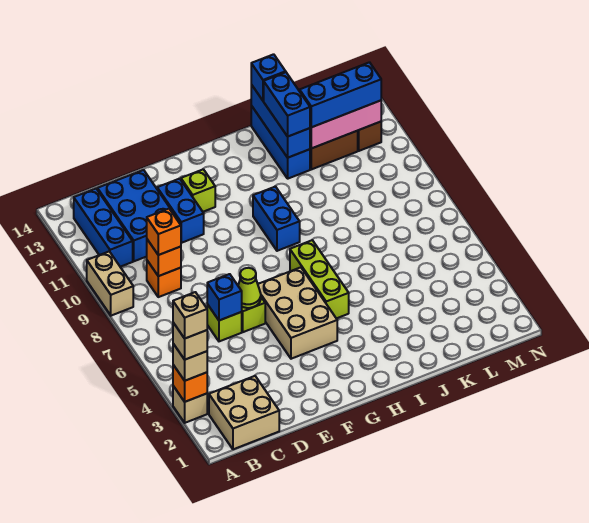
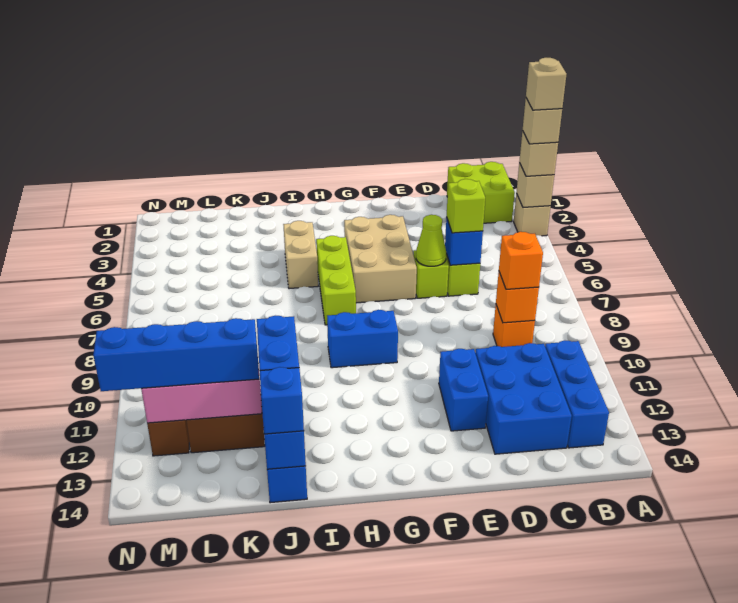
orange brick A3 level 2 -> tan brick A3 level 2
tan brick A9:A10 level 1 -> tan brick I4:I5 level 1
tan brick B1:C2 level 1 -> lime brick B1:C2 level 1
lime brick F12 level 1 -> lime brick D6 level 3
blue brick H9:H10 level 1 -> blue brick G9:H9 level 1
blue brick K12:M12 level 3 -> blue brick K12:N12 level 3

